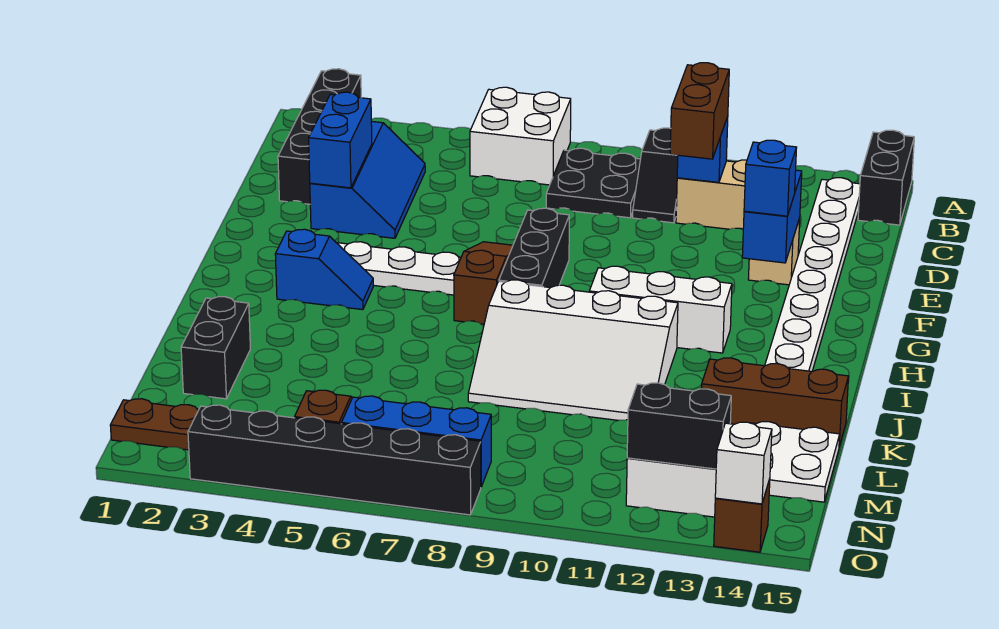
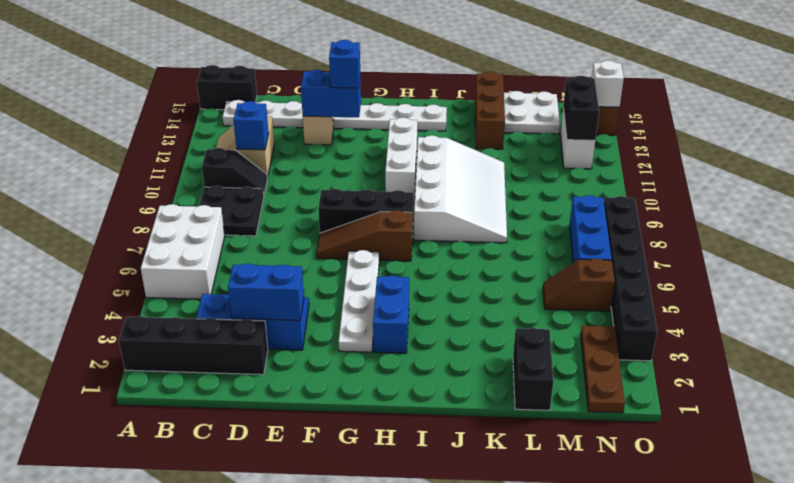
white brick A6:B7 level 1 -> white brick A5:B7 level 1
brown brick C11:D11 level 3 -> none
blue slope H3:H4 level 1 top 3 -> blue brick H3:H4 level 1
black brick K2:L2 level 1 -> black brick L1:L2 level 1

